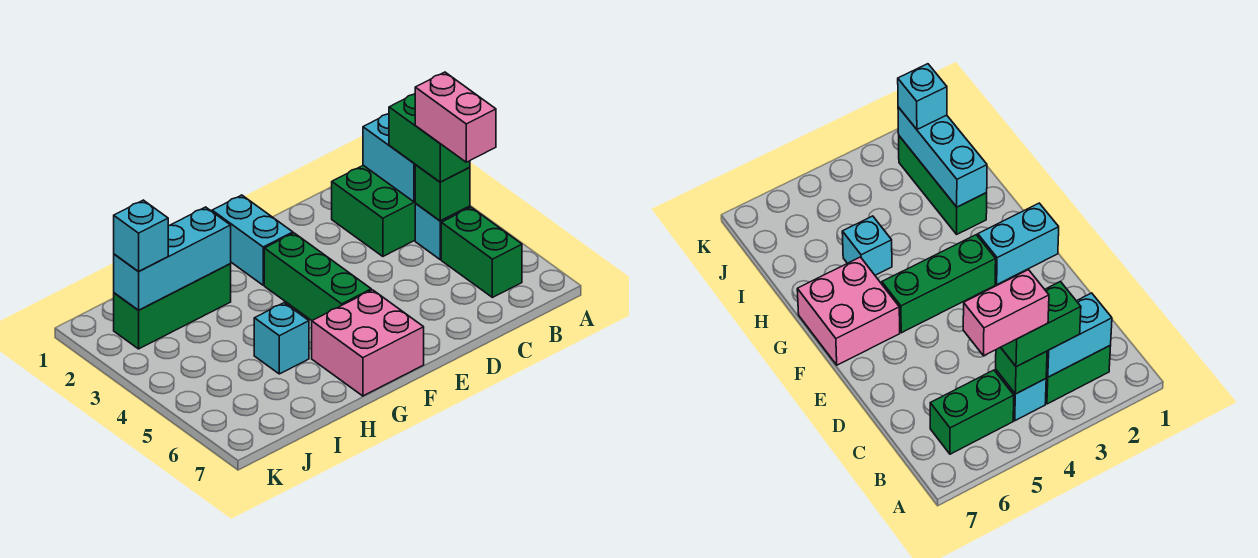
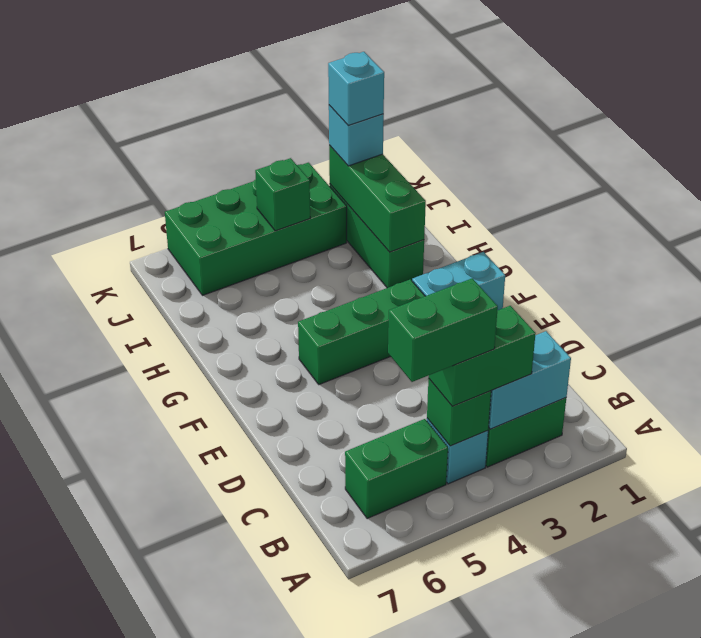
pink brick B4:B5 level 4 -> green brick B4:B5 level 4
pink brick F6:G7 level 1 -> none
cyan brick H2:J2 level 2 -> green brick H2:J2 level 2
cyan brick H5 level 1 -> cyan brick J2 level 4
none -> green brick J3:K6 level 1
none -> green brick J4 level 2

